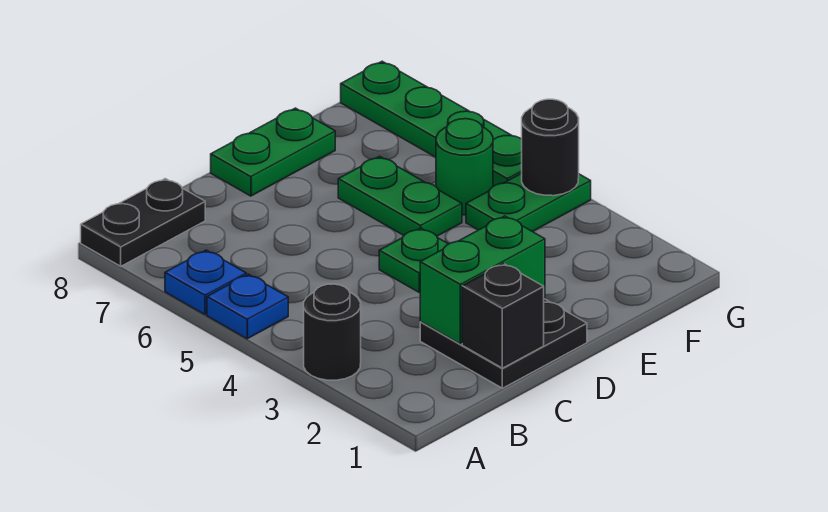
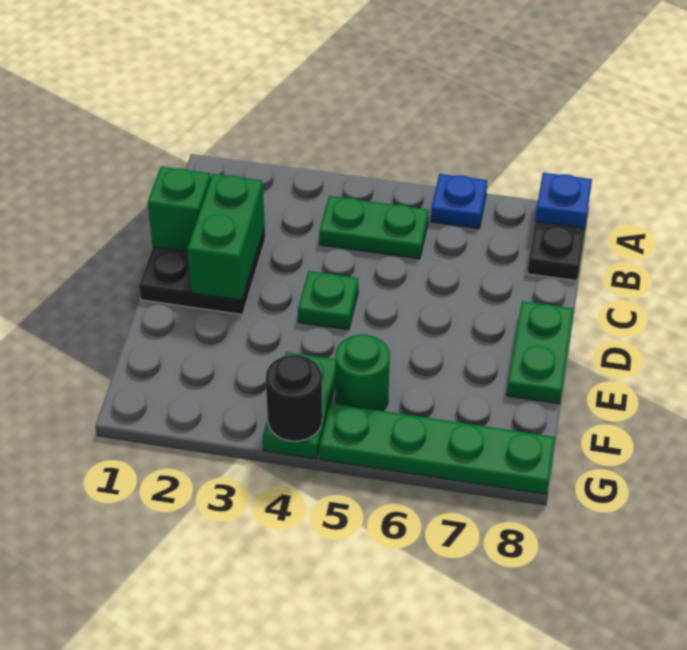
black round brick A3 level 1 -> none
blue plate A5 level 1 -> blue plate A8 level 2
black brick C1 level 2 -> green brick C1 level 2
green plate E5:E6 level 1 -> green plate B4:B5 level 1

